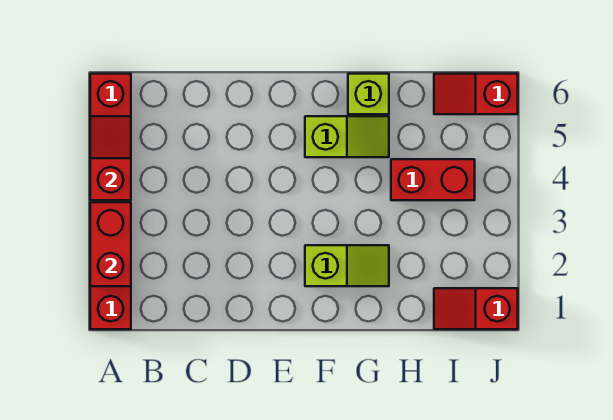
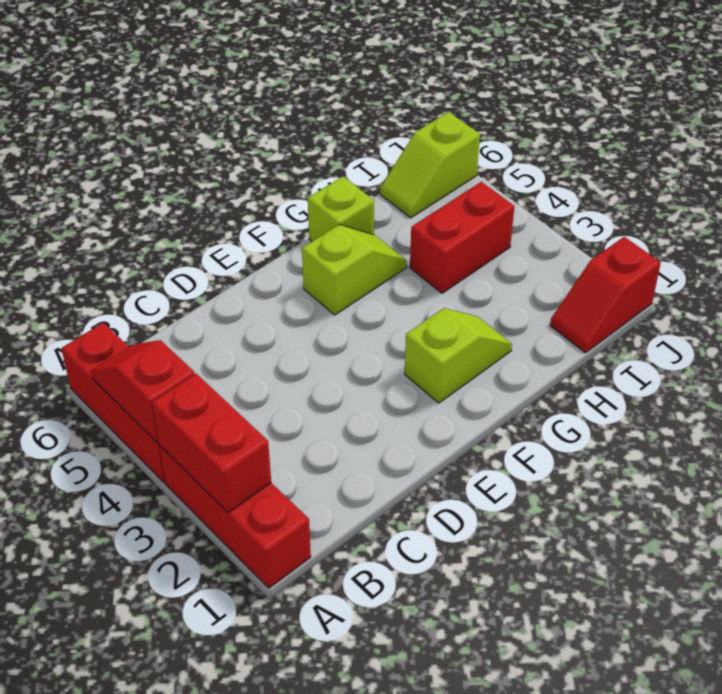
red slope I6:J6 level 1 top J -> lime slope I6:J6 level 1 top J

